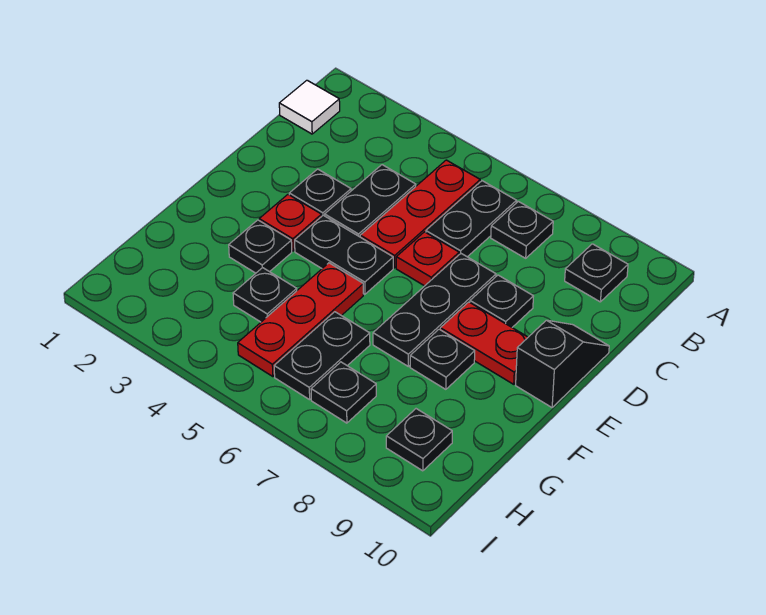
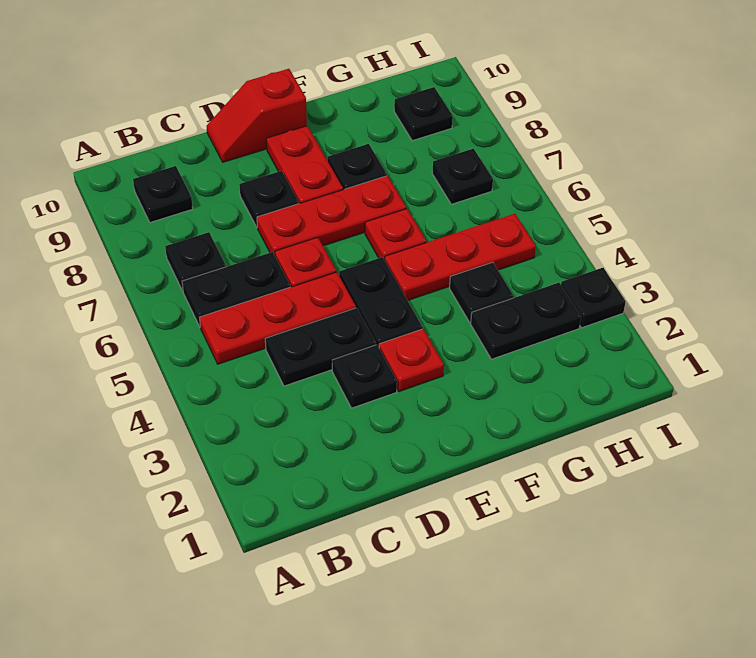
white tile B1 level 1 -> none
black plate D7:F7 level 1 -> red plate D7:F7 level 1
black slope D10:E10 level 1 top E -> red slope D10:E10 level 1 top E
black plate F3 level 1 -> black plate I3 level 1
none -> red plate F6 level 1
black plate G6:H6 level 1 -> black plate G3:H3 level 1

